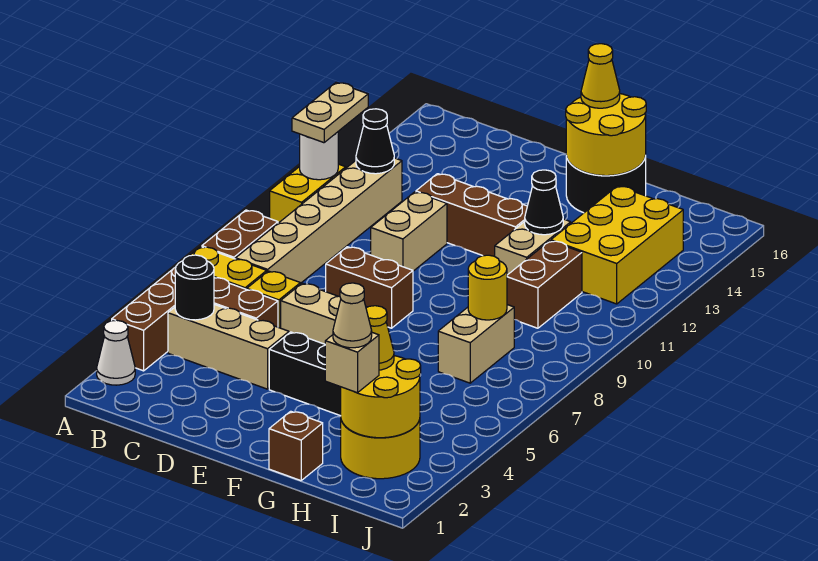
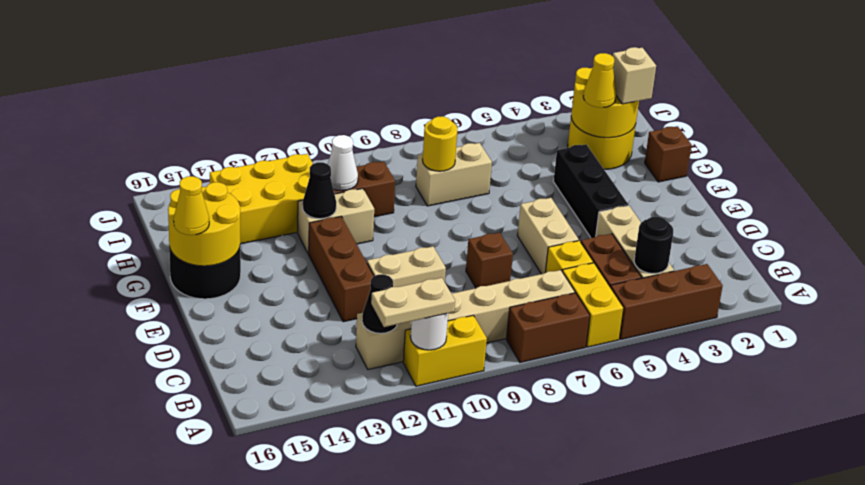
white cone A2 level 1 -> white cone H11 level 2
brown brick D8:E8 level 1 -> brown brick D8 level 1
tan cone H2 level 4 -> none

